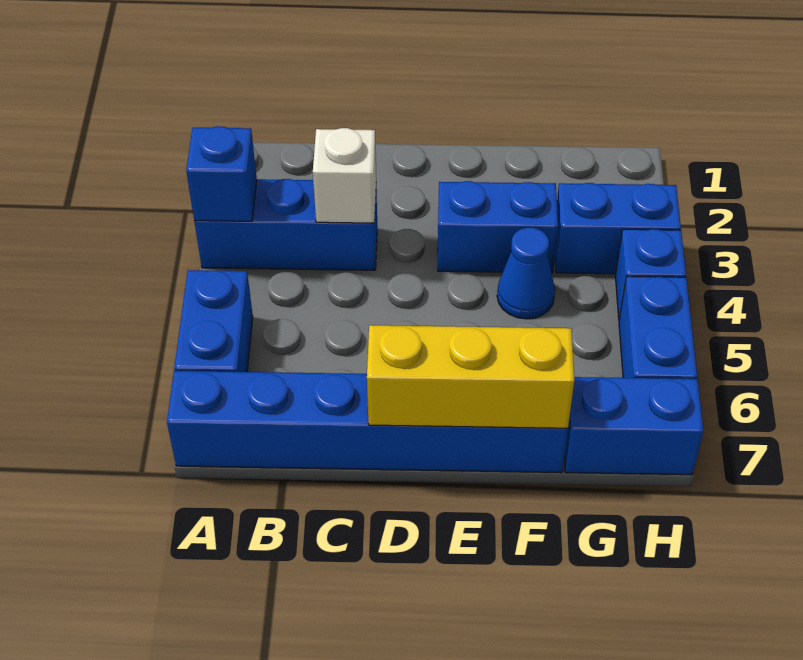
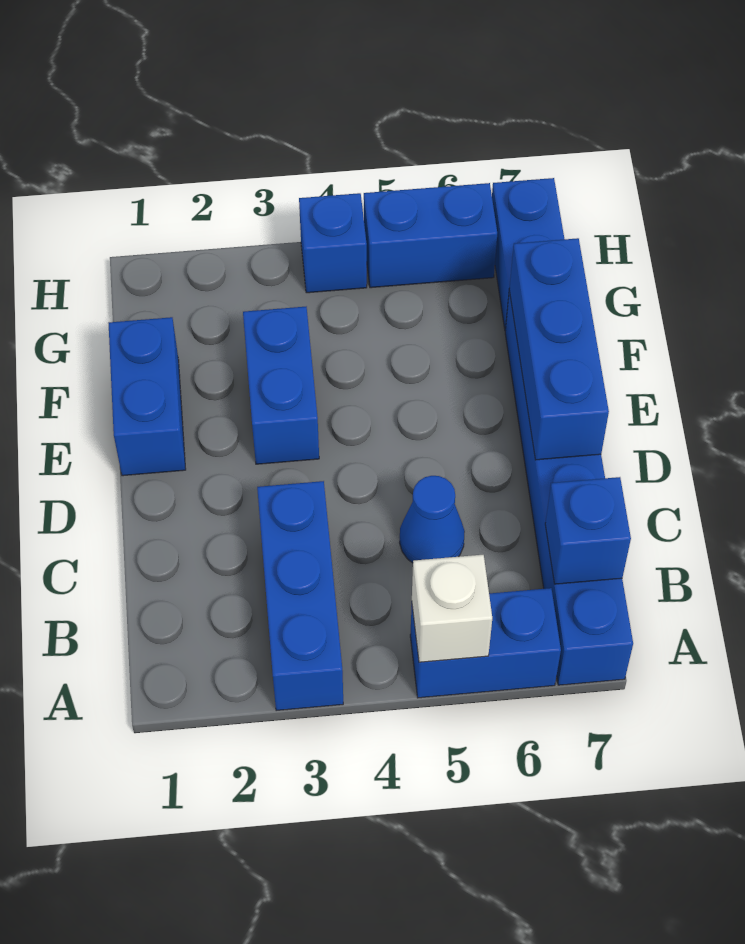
blue brick A3 level 2 -> blue brick B7 level 2
white brick C3 level 2 -> white brick A5 level 2
yellow brick D7:F7 level 2 -> blue brick D7:F7 level 2
blue cone F4 level 1 -> blue cone C5 level 1
blue brick G3:H3 level 1 -> blue brick E1:F1 level 1

